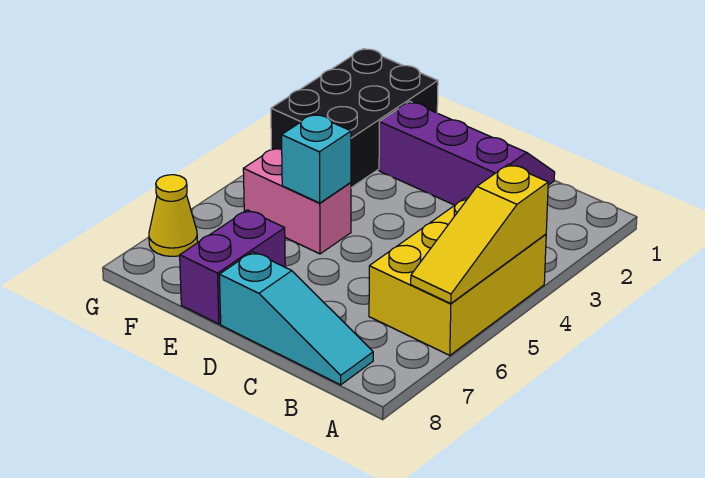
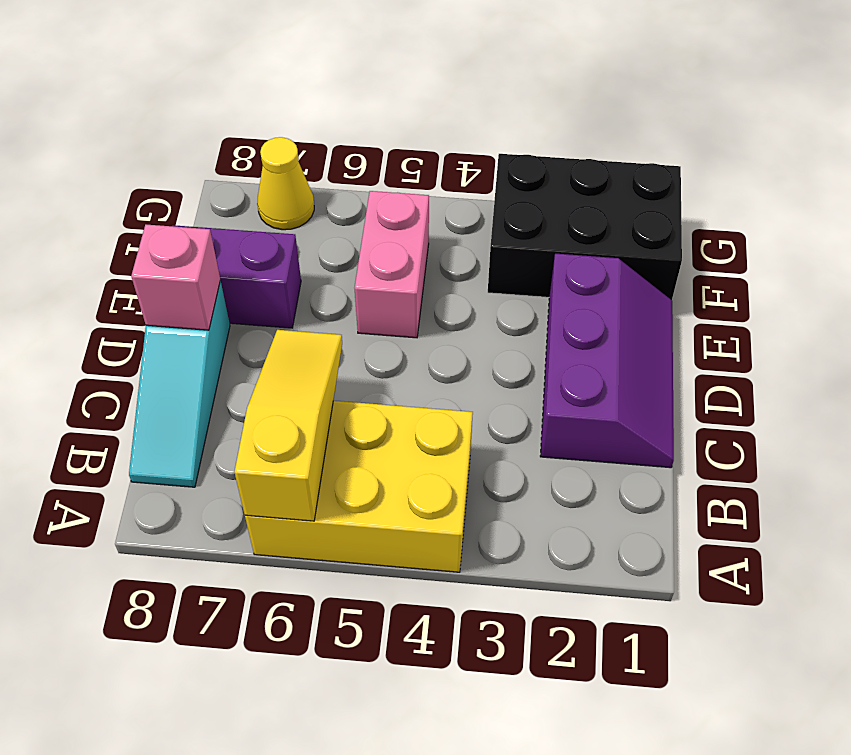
yellow slope A4:A6 level 2 top 4 -> yellow slope A6:C6 level 2 top A
none -> pink brick D8 level 2
cyan brick E5 level 2 -> none

